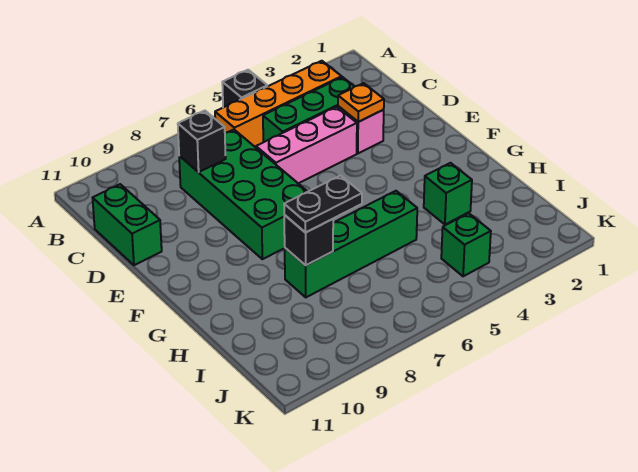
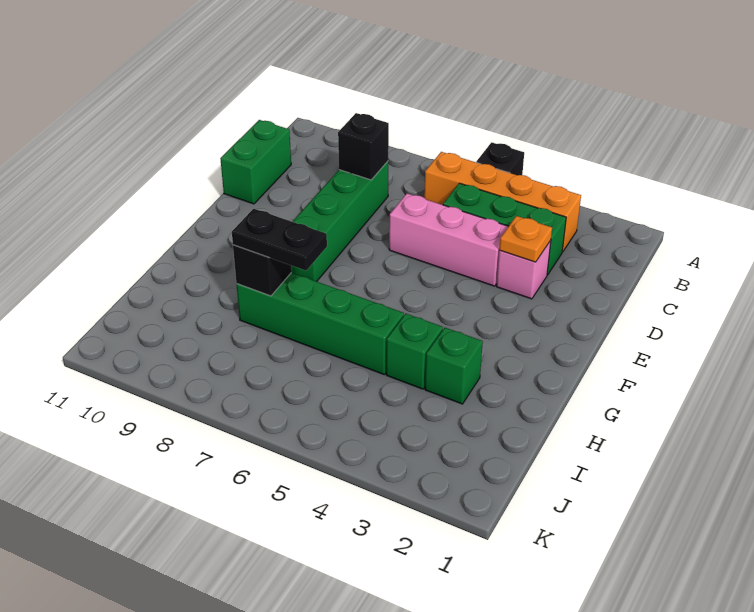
green brick C7:F8 level 1 -> green brick C8:F8 level 1
green brick J4 level 1 -> green brick H4 level 1

